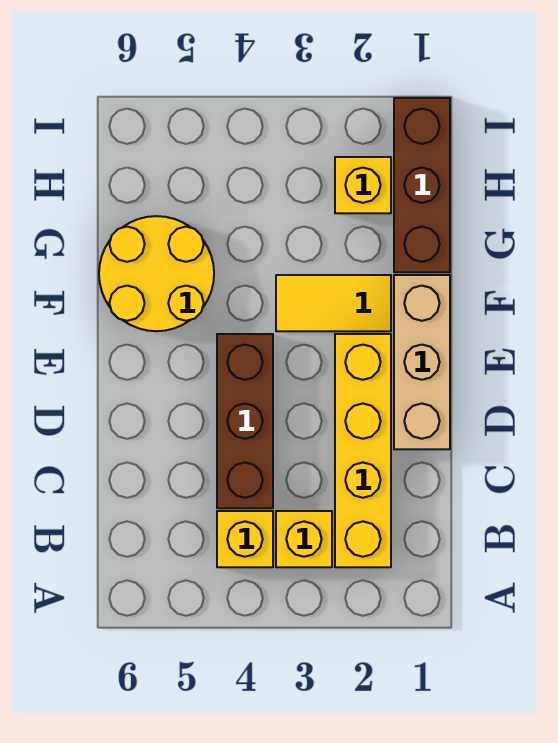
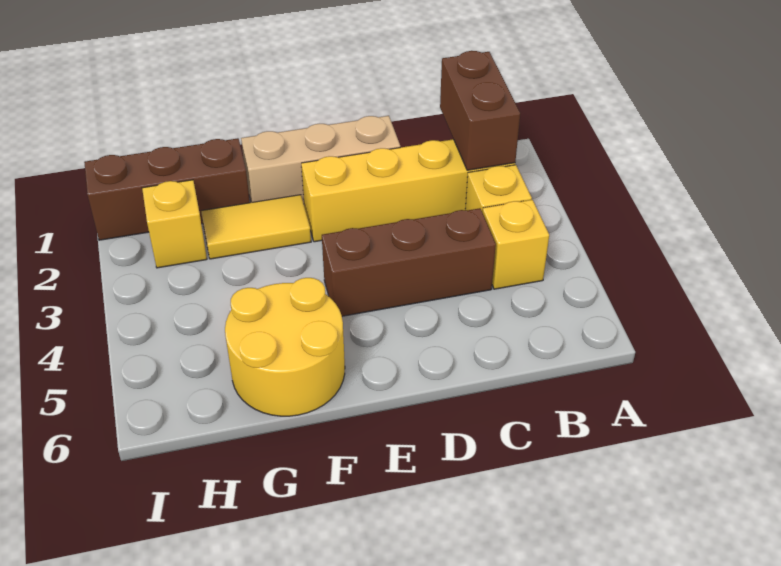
none -> brown brick B1:B2 level 2
yellow tile F2:F3 level 1 -> yellow tile F2:G2 level 1

